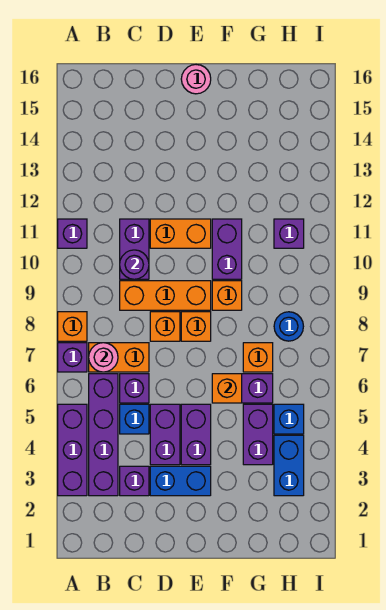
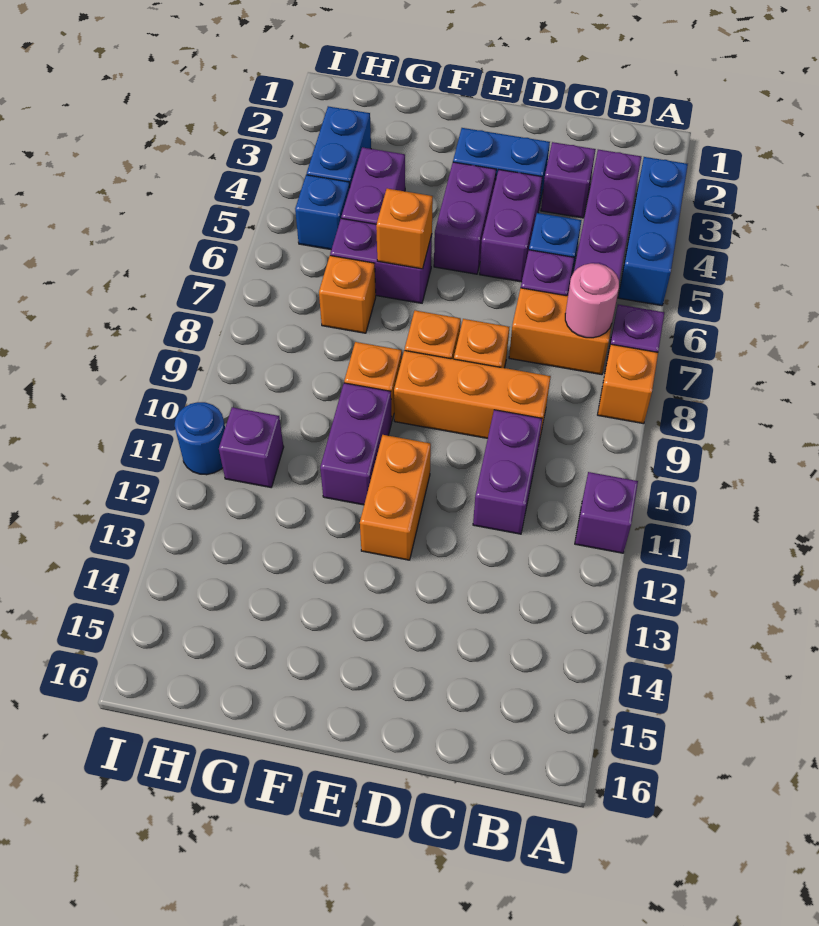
purple brick A3:A5 level 1 -> blue brick A3:A5 level 1
purple round brick C10 level 2 -> none
orange brick D11:E11 level 1 -> orange brick E11:E12 level 1
pink round brick E16 level 1 -> none
blue round brick H8 level 1 -> blue round brick I11 level 1

